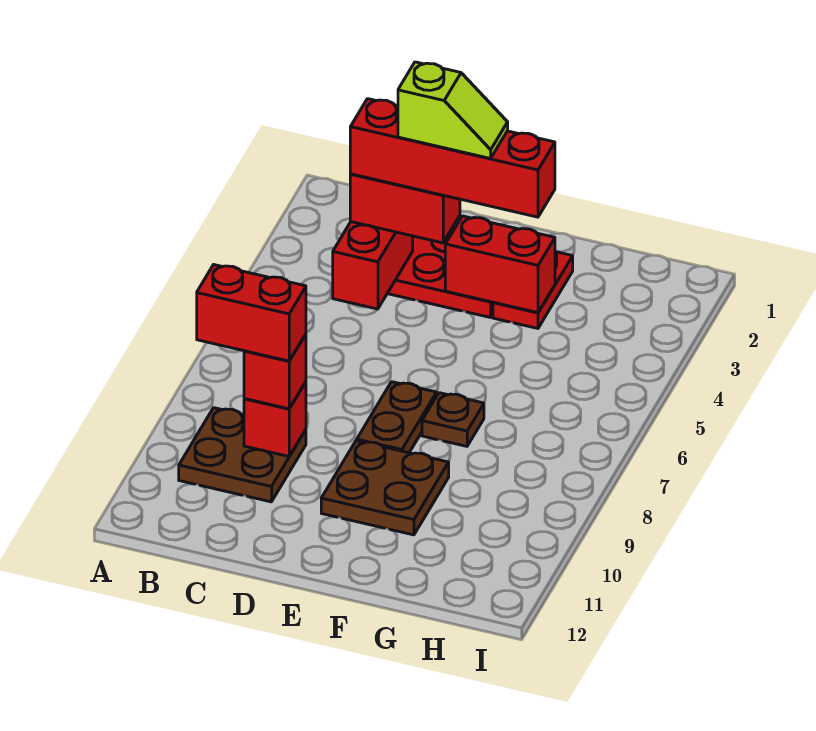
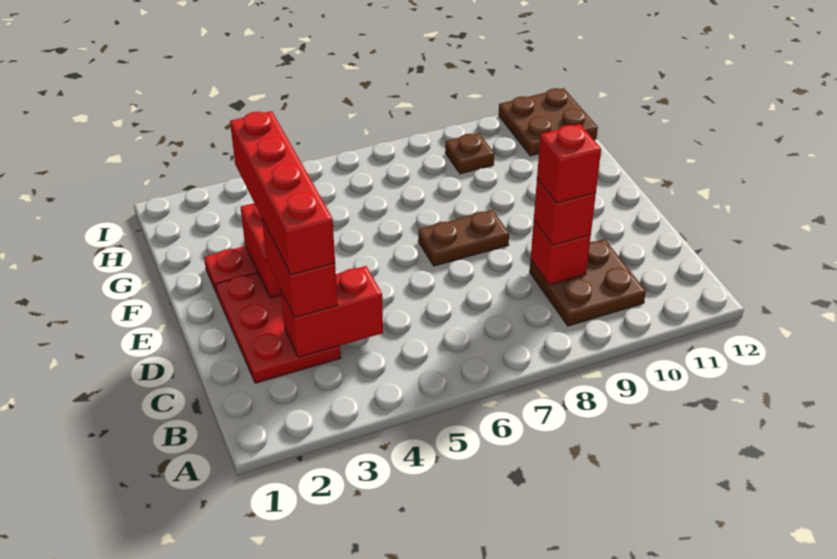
red brick B9:C9 level 4 -> red brick C9 level 4
lime slope D3:E3 level 5 top D -> none
brown plate E9:F10 level 1 -> brown plate H11:I12 level 1
brown plate F7 level 1 -> brown plate H9 level 1

